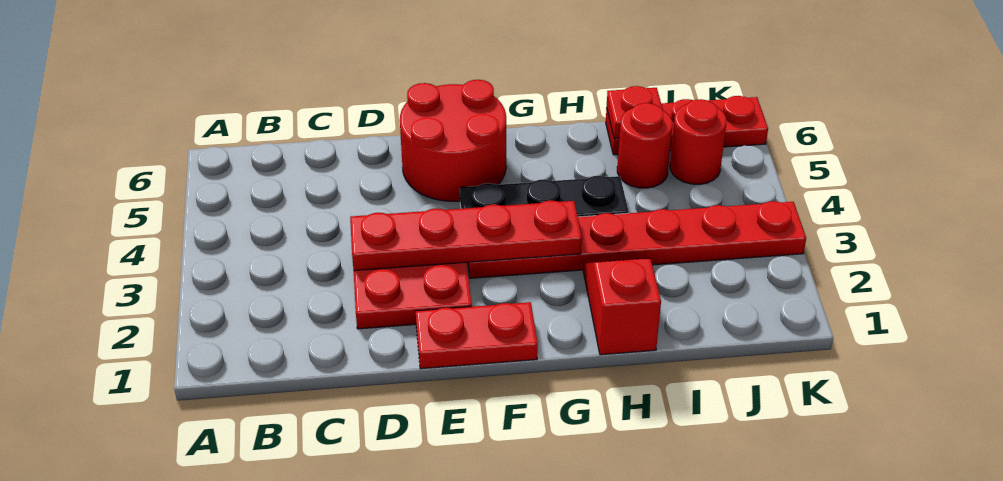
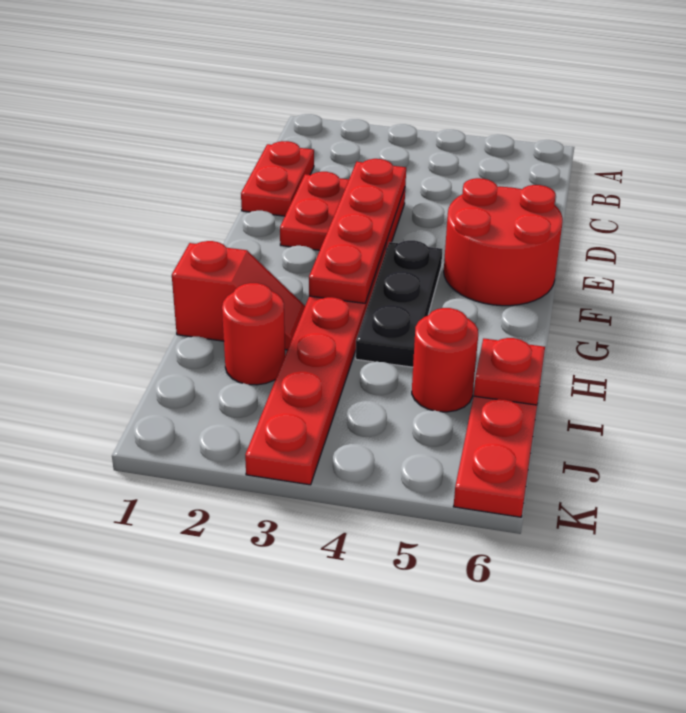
red plate E1:F1 level 1 -> red plate C1:D1 level 1
red round brick J5 level 1 -> red round brick I2 level 1

